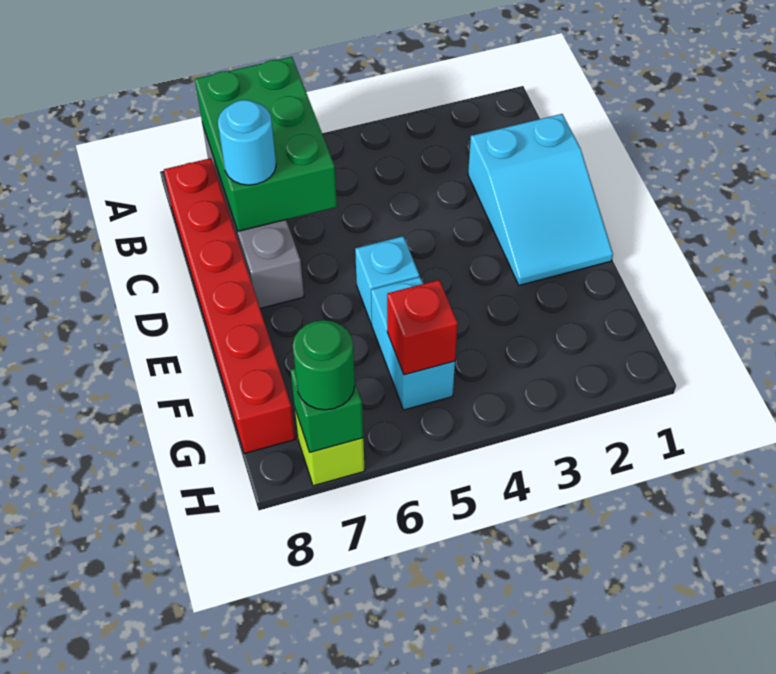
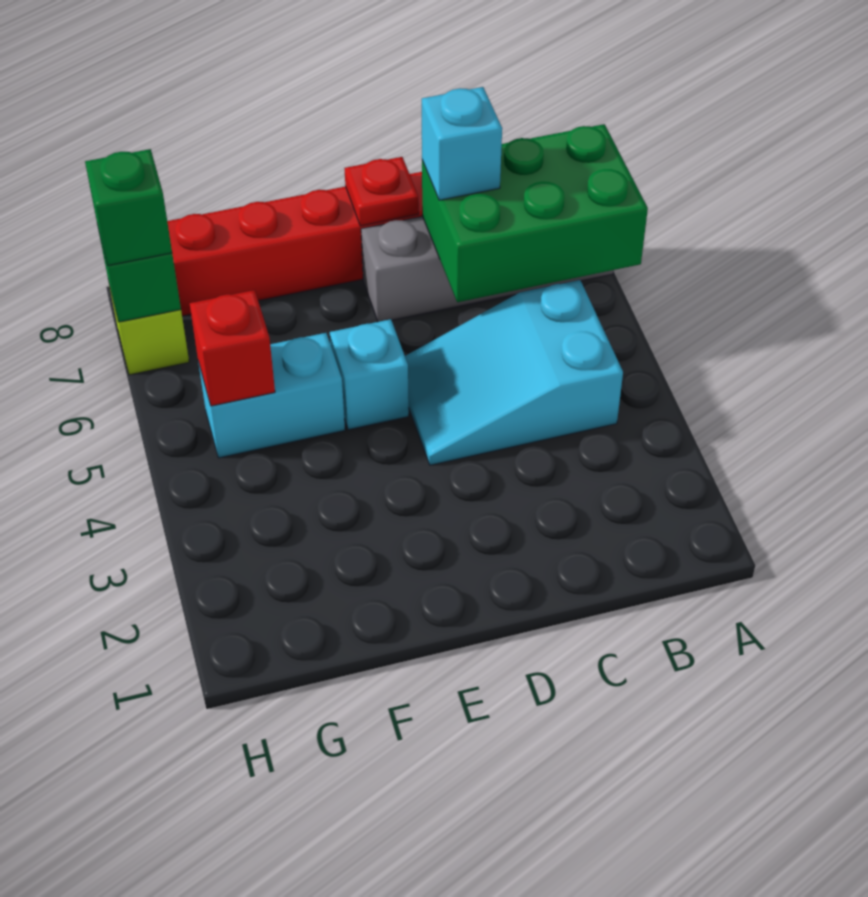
cyan slope C1:E2 level 1 top C -> cyan slope B4:D5 level 1 top B
cyan round brick C7 level 3 -> cyan brick C7 level 3
none -> red plate D8 level 2
green round brick H7 level 3 -> green brick H7 level 3

